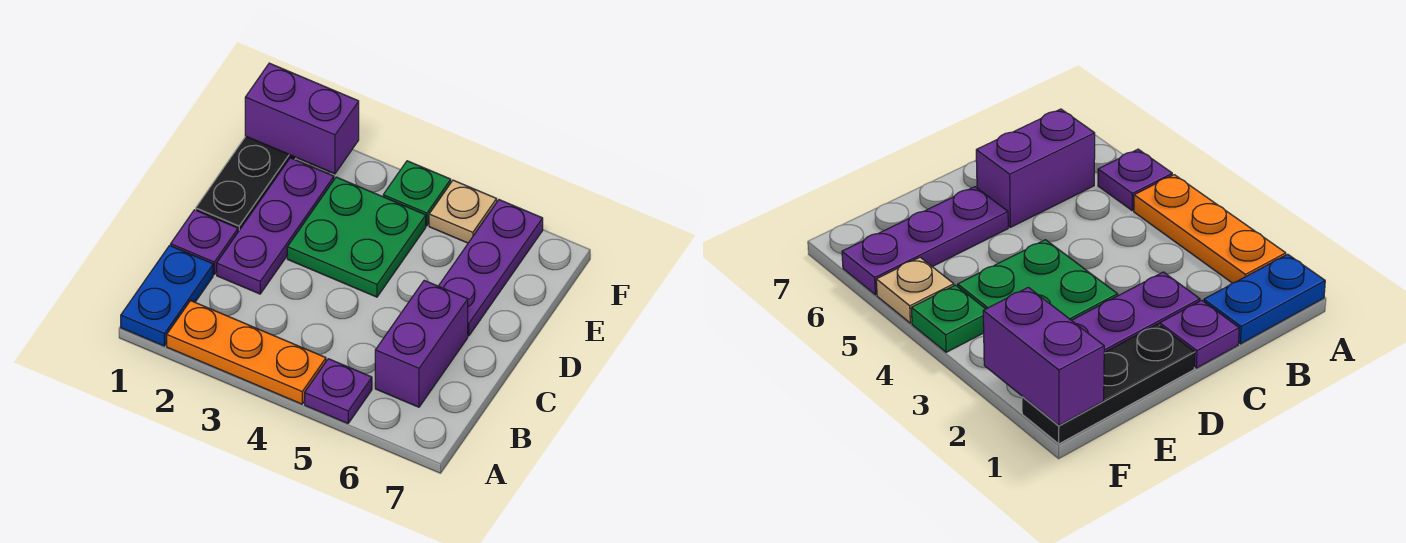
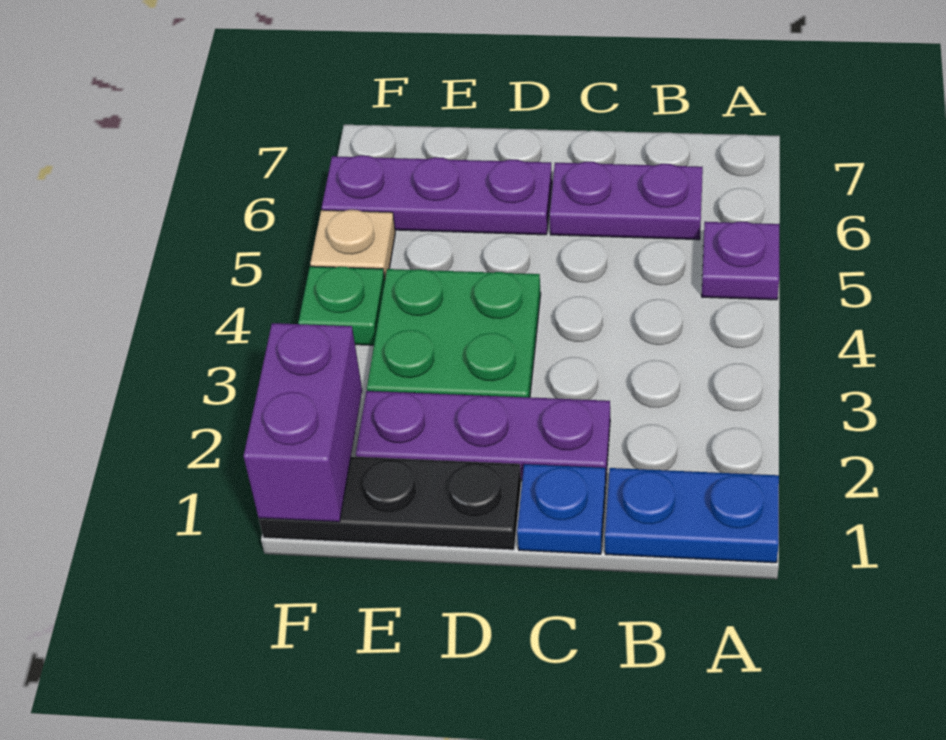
orange plate A2:A4 level 1 -> none
purple brick B6:C6 level 1 -> purple plate B6:C6 level 1
purple plate C1 level 1 -> blue plate C1 level 1

